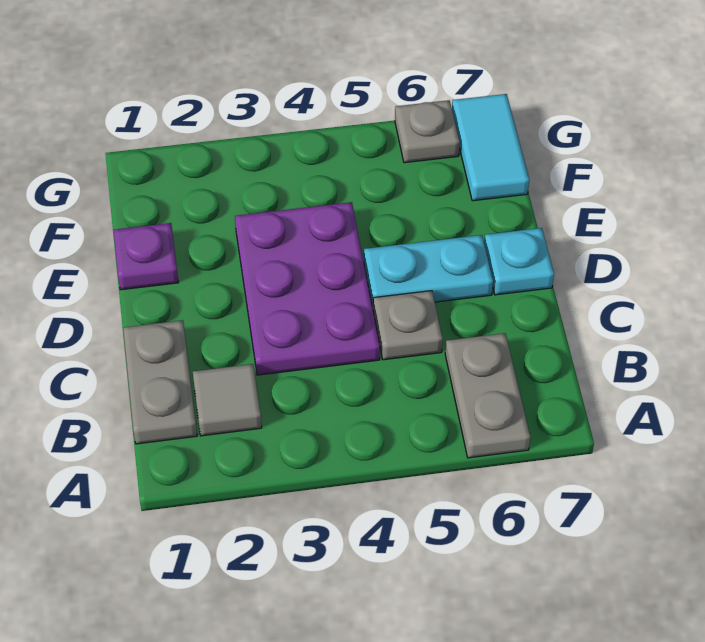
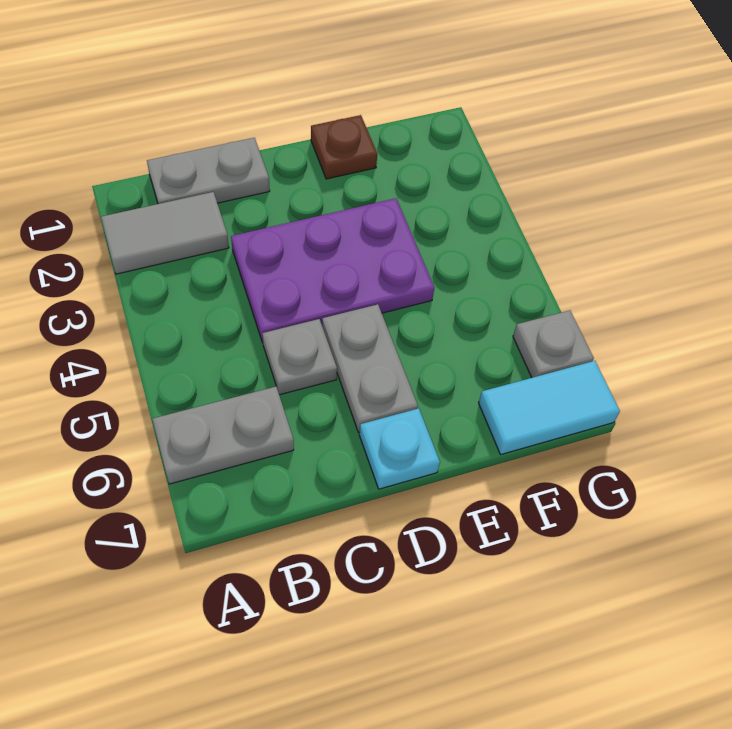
grey tile B2 level 1 -> grey tile A2:B2 level 1
cyan plate D5:D6 level 1 -> grey plate D5:D6 level 1
purple plate E1 level 1 -> brown plate E1 level 1

